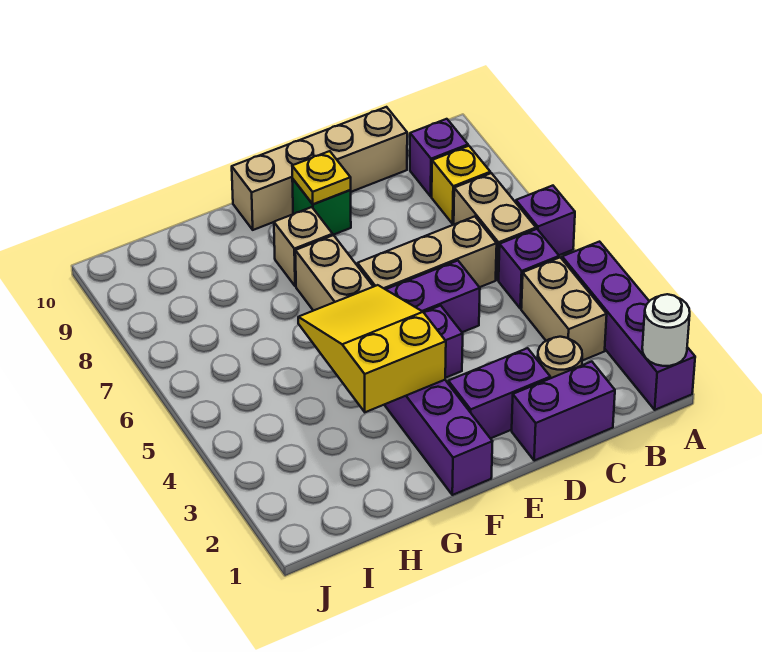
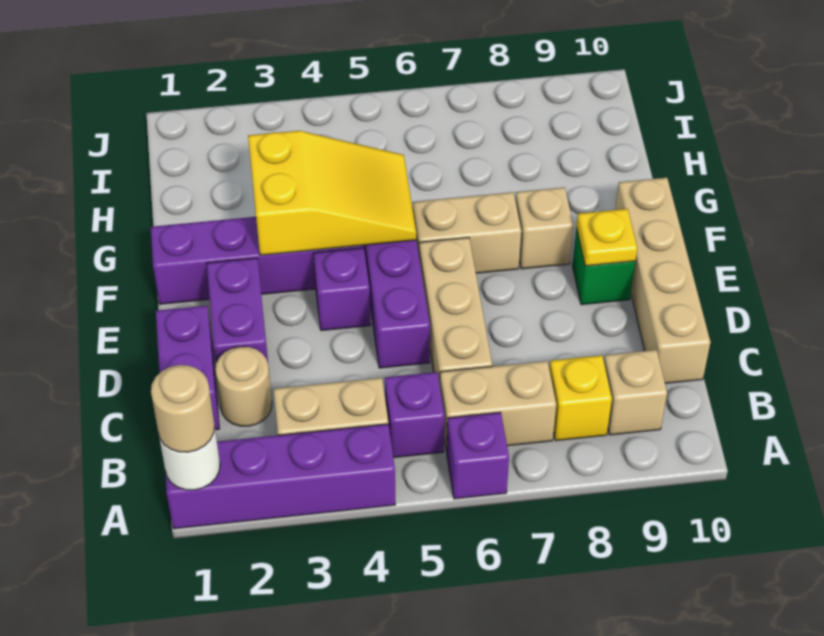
none -> tan round brick A1 level 3
purple brick B9 level 1 -> tan brick B9 level 1

